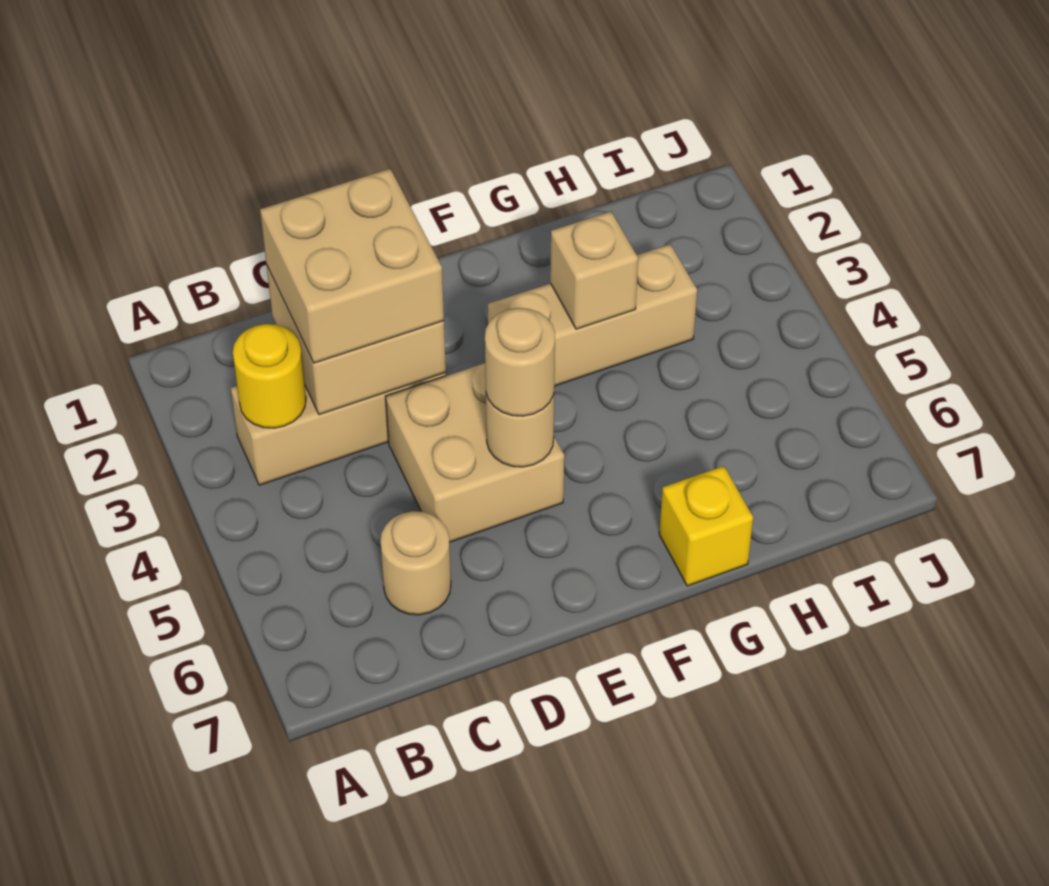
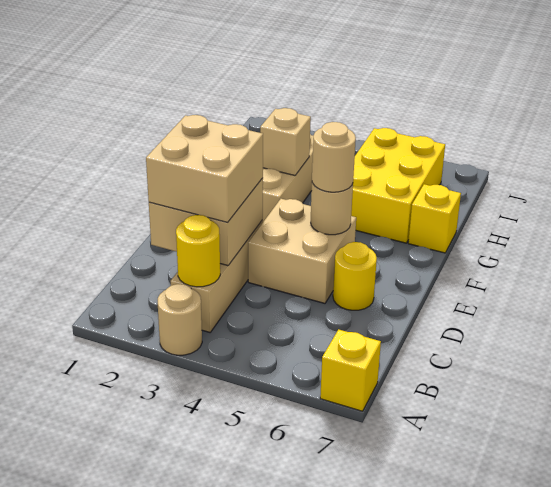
none -> yellow brick A7 level 1
tan round brick C6 level 1 -> tan round brick A3 level 1
none -> yellow round brick D6 level 1
none -> yellow brick G5:I6 level 1

